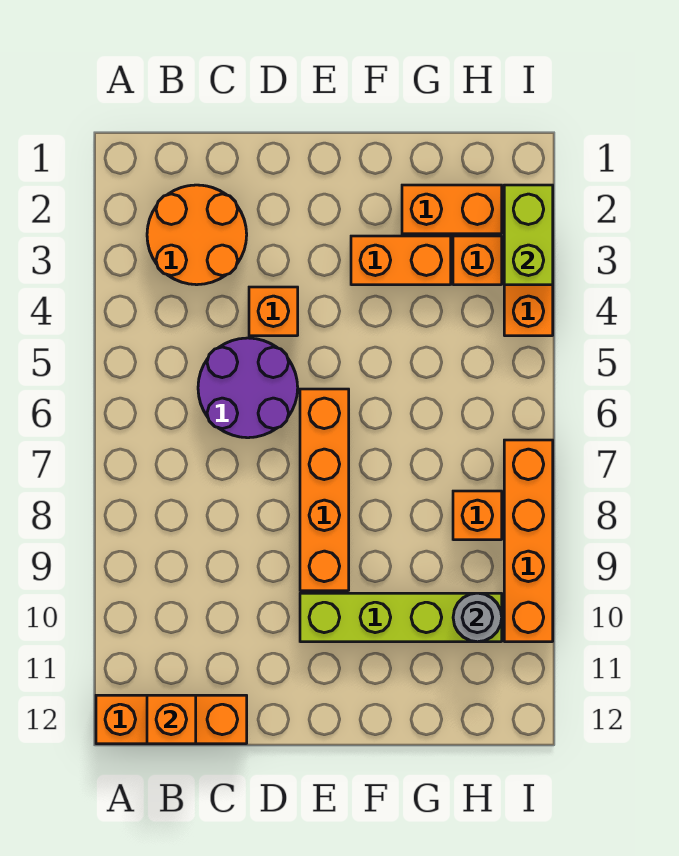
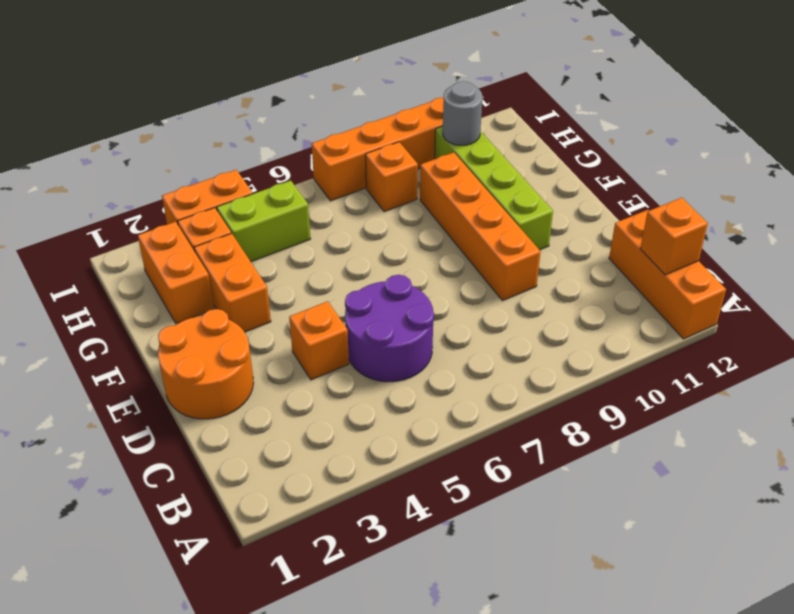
orange round brick B2:C3 level 1 -> orange round brick D1:E2 level 1
orange brick E6:E9 level 1 -> orange brick D9:G9 level 1
lime brick I2:I3 level 2 -> lime brick H4:H5 level 1

